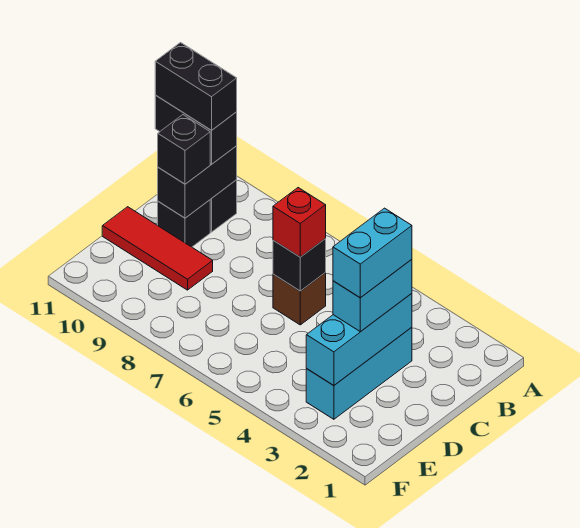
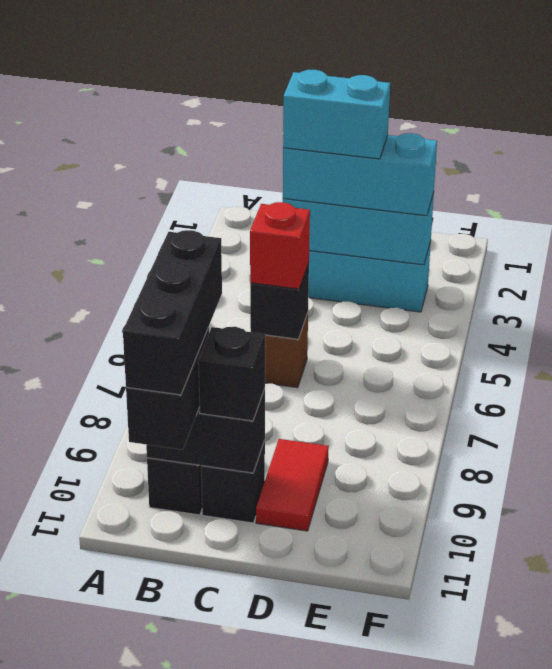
black brick B10:B11 level 4 -> black brick B9:B11 level 4
cyan brick C3:D3 level 3 -> cyan brick C3:E3 level 3
red tile D9:D11 level 1 -> red tile D9:D10 level 1

